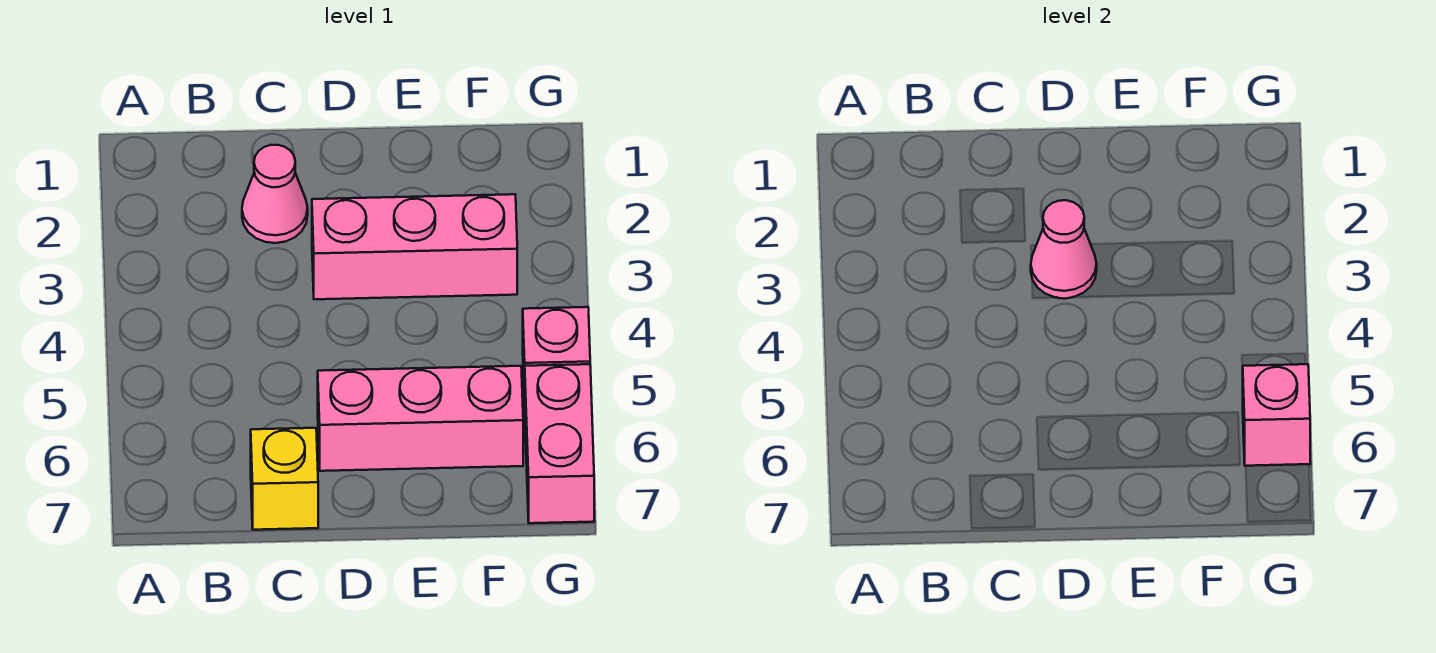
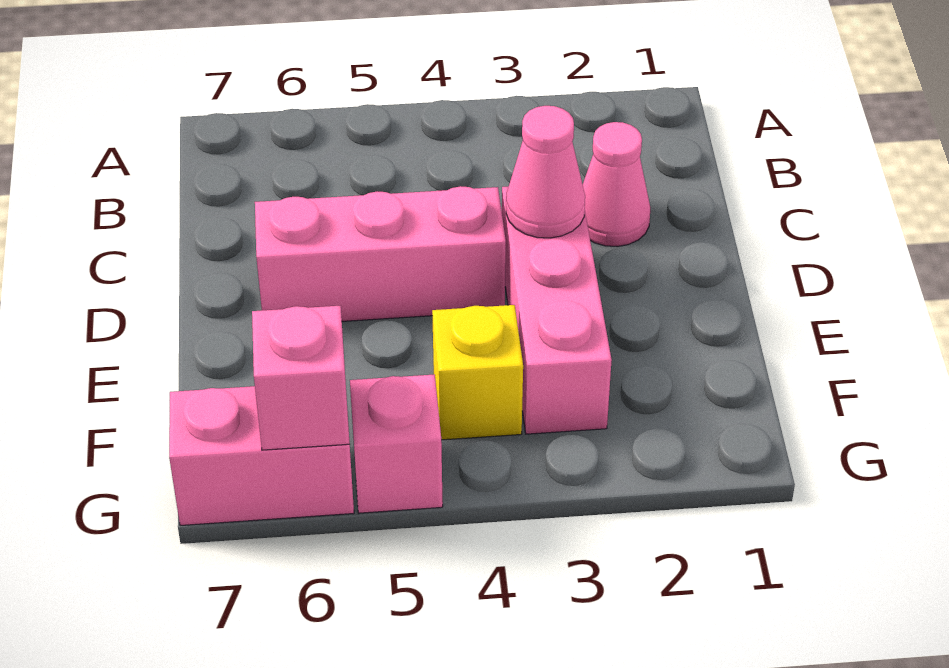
yellow brick C7 level 1 -> yellow brick F4 level 1
pink brick D6:F6 level 1 -> pink brick D4:D6 level 1

